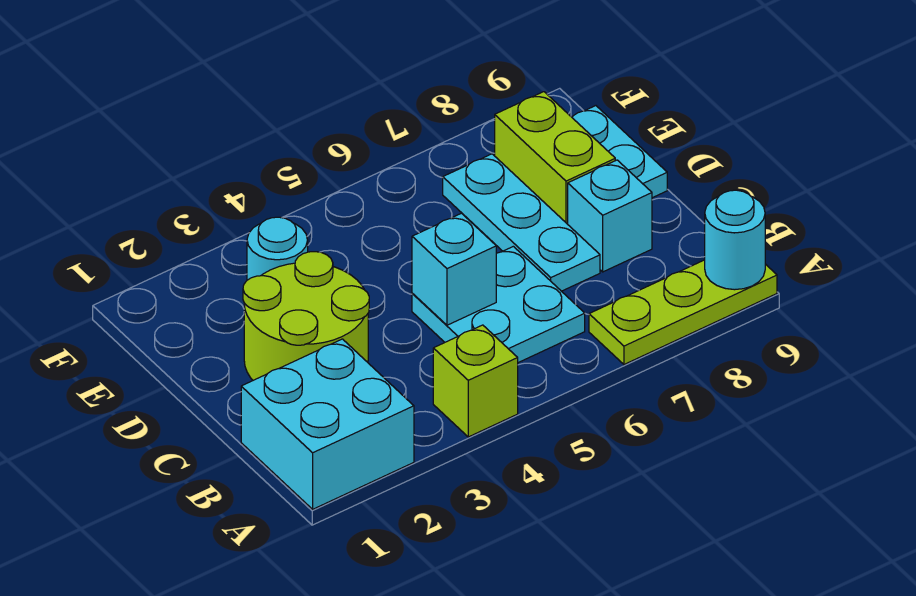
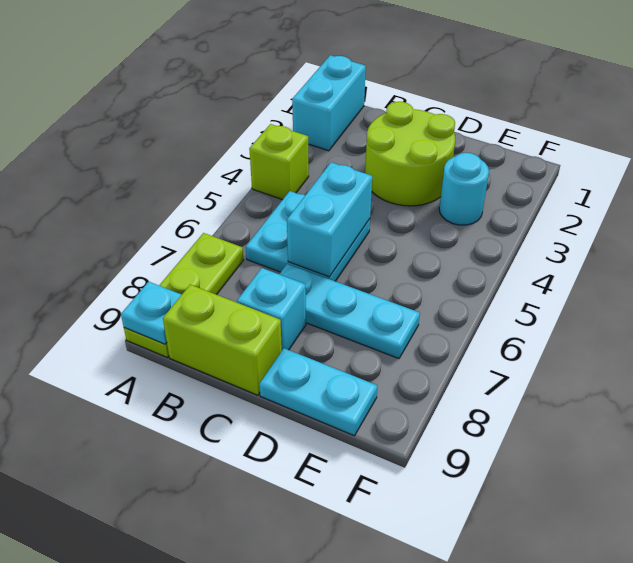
cyan brick A1:B2 level 1 -> cyan brick A1:A2 level 1
cyan round brick A9 level 2 -> cyan plate A9 level 2
cyan brick C5 level 2 -> cyan brick C5:C6 level 2
lime brick D8:E8 level 1 -> lime brick B9:C9 level 1

